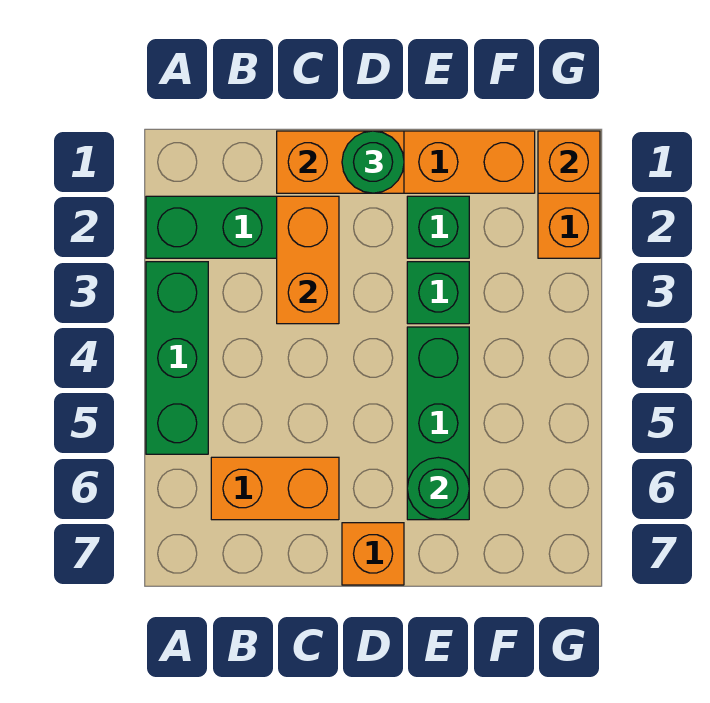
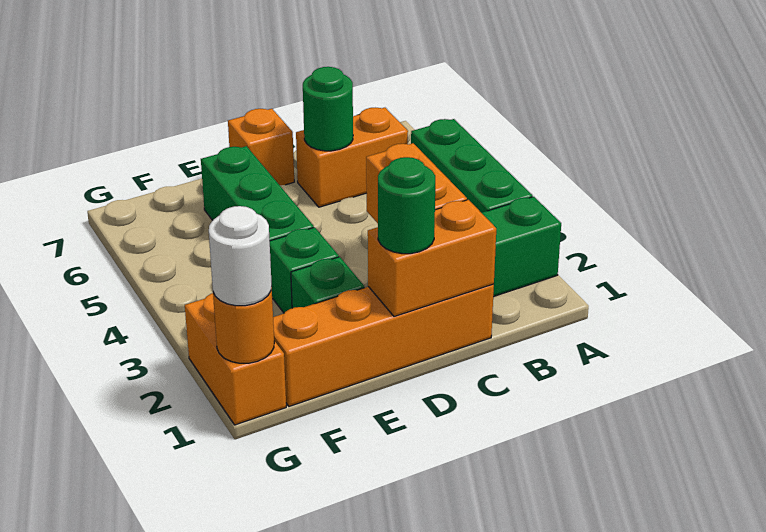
green round brick E6 level 2 -> green round brick C6 level 2
orange brick G1 level 2 -> orange round brick G1 level 2
none -> white round brick G1 level 3

